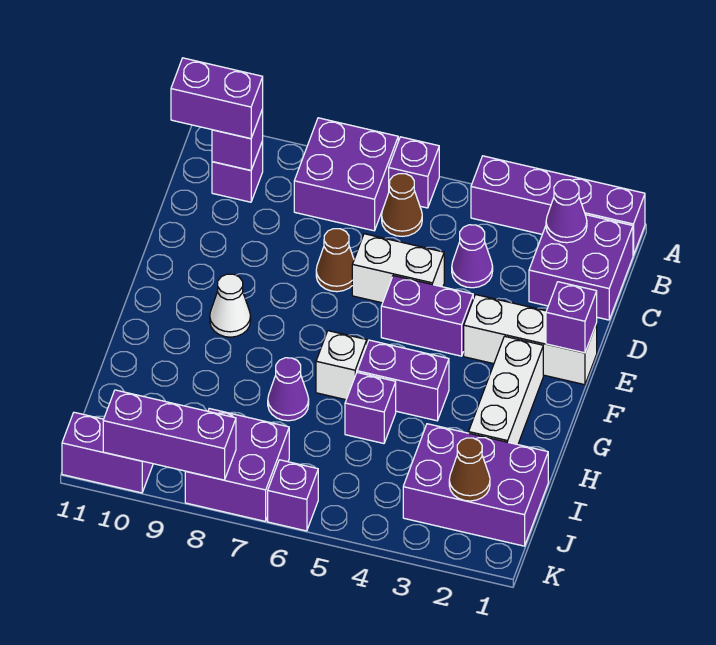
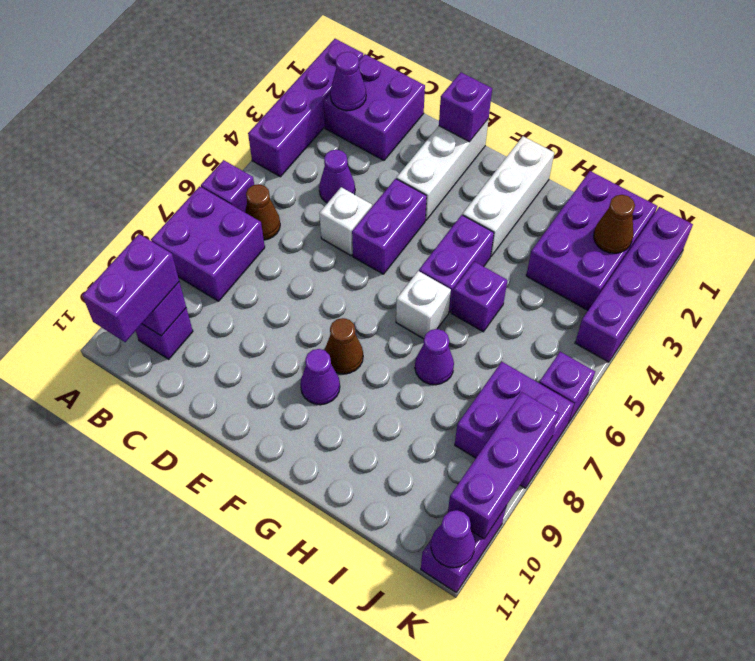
white brick D5:D6 level 1 -> white brick D5 level 1
brown cone D7 level 1 -> brown cone F8 level 1
white brick F2:H2 level 1 -> white brick G1:G3 level 1
white cone F9 level 1 -> purple cone F9 level 1
none -> purple brick K1:K4 level 1
none -> purple cone K11 level 2

